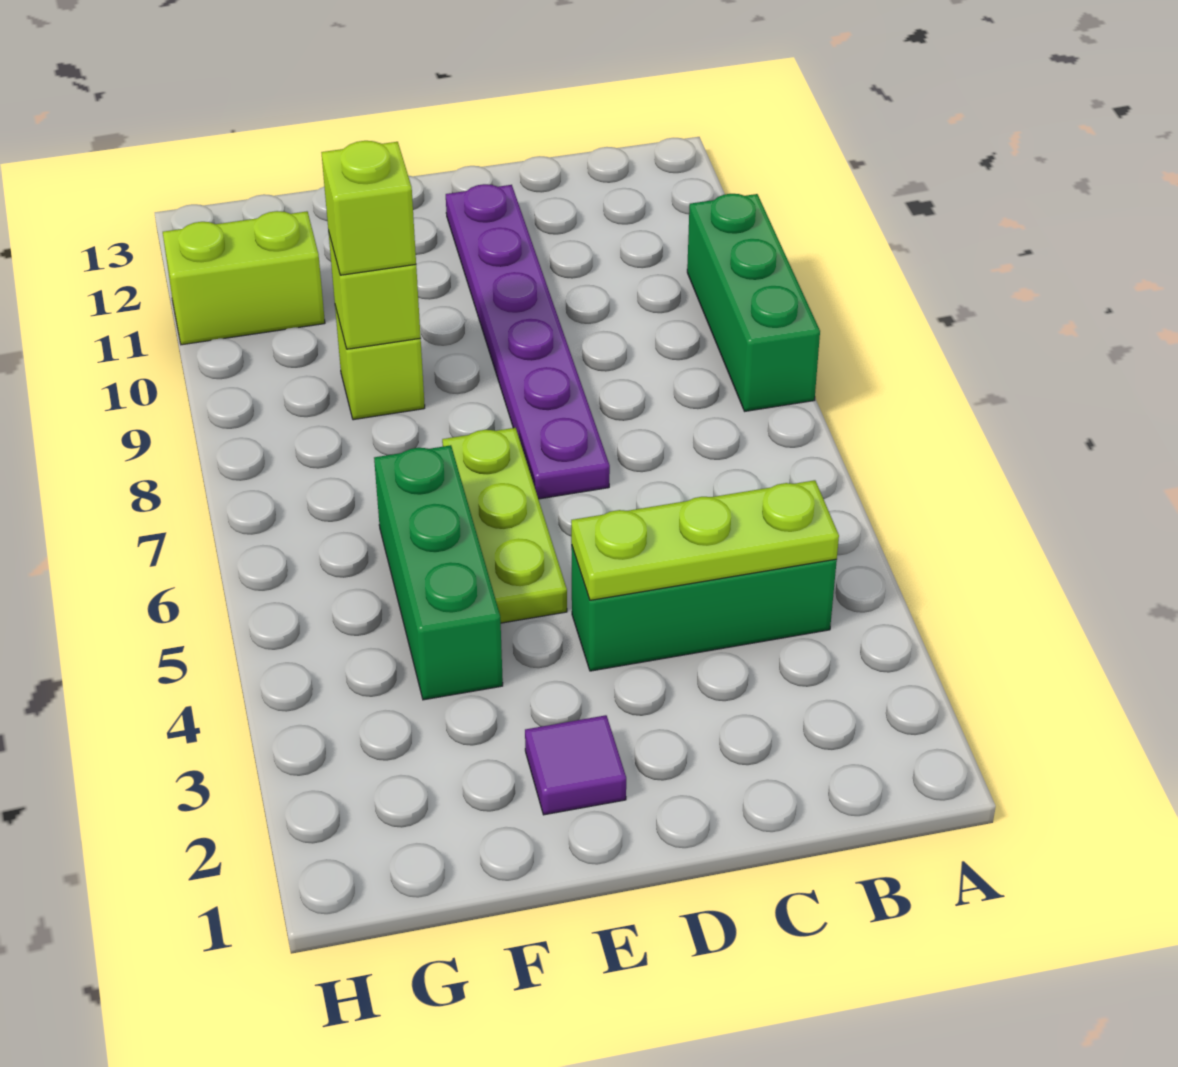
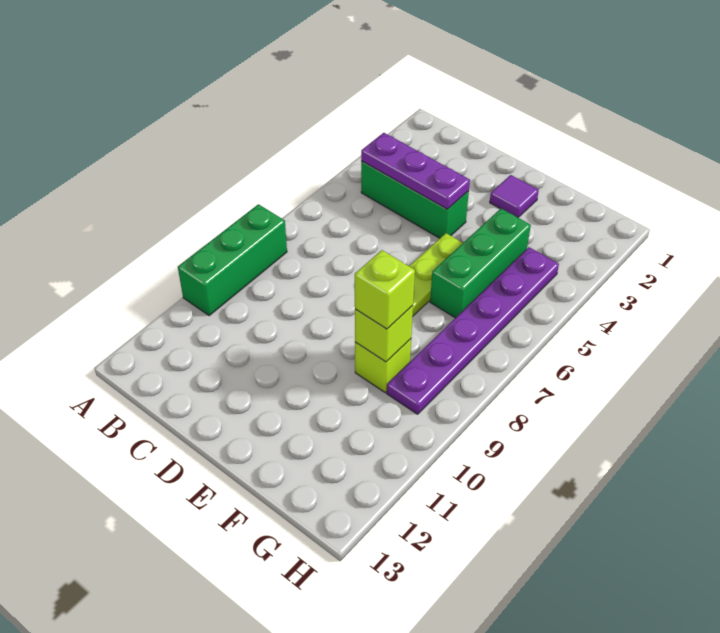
lime plate B4:D4 level 2 -> purple plate B4:D4 level 2
purple plate D7:D12 level 1 -> purple plate G4:G9 level 1
lime brick G11:H11 level 1 -> none

